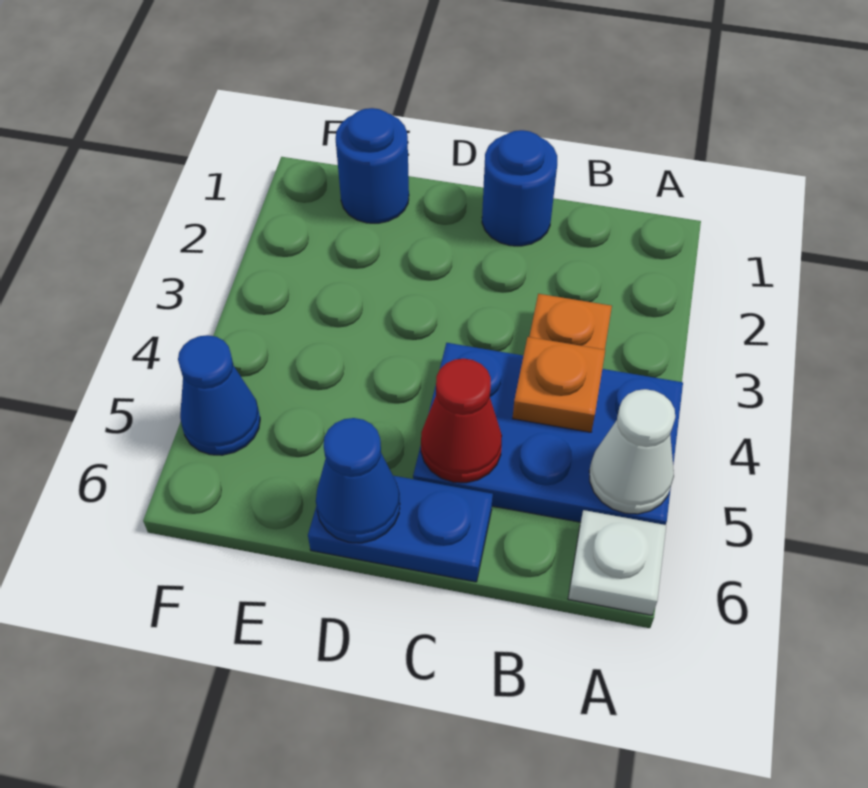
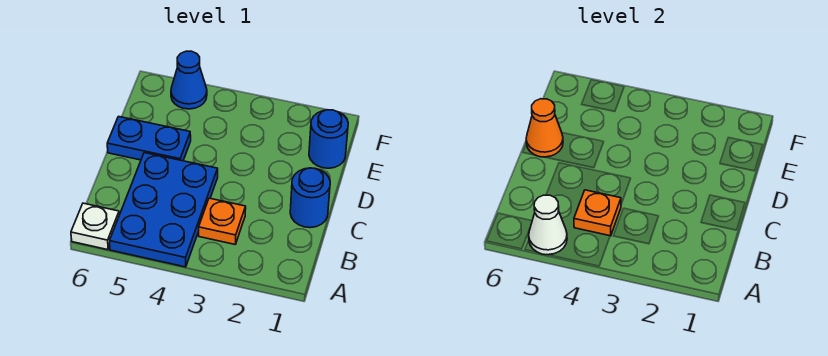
red cone C5 level 2 -> none
blue plate C6:D6 level 1 -> blue plate D5:D6 level 1
blue cone D6 level 2 -> orange cone D6 level 2

